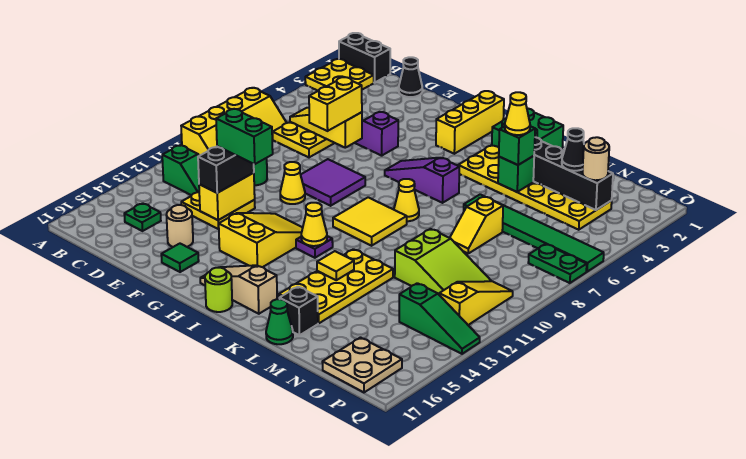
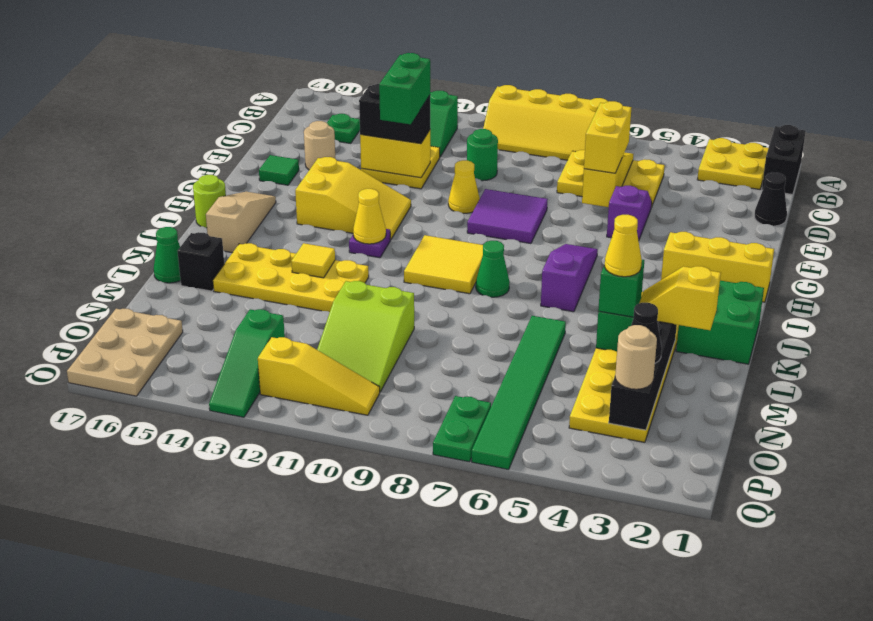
yellow brick E6:E7 level 3 -> yellow brick D6:E6 level 3
yellow cone J8 level 1 -> green cone J8 level 1
yellow slope M7:M8 level 1 top 7 -> yellow slope L2:L3 level 3 top 2
tan plate O16:P17 level 1 -> tan plate O16:Q17 level 1

